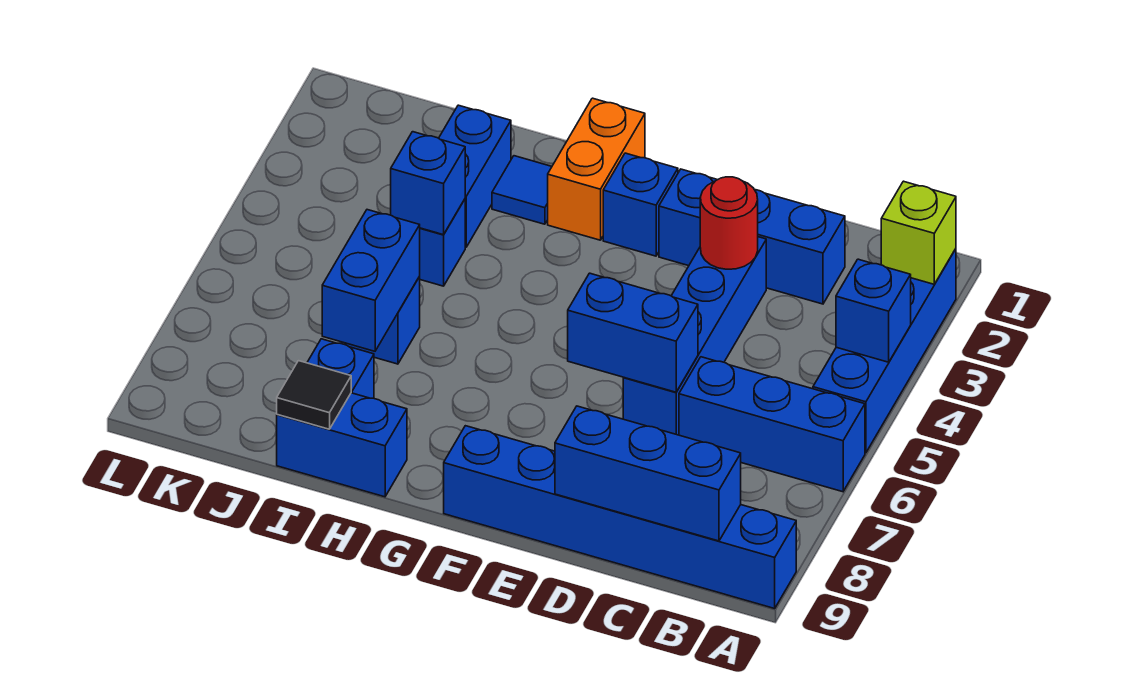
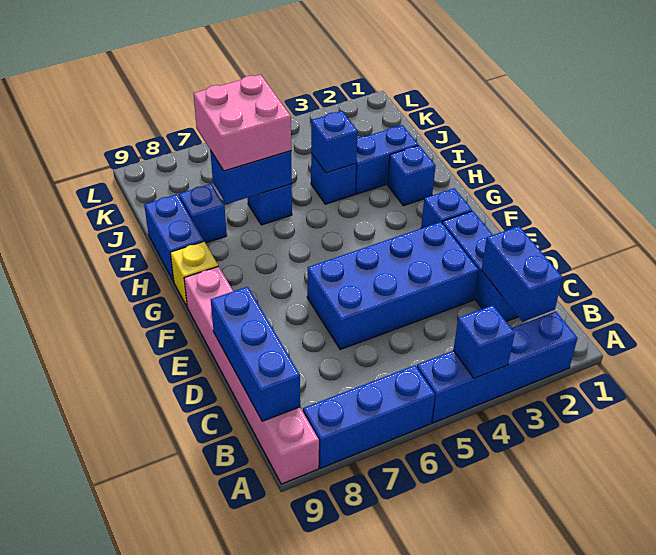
lime brick A2 level 2 -> none
blue brick A6:C6 level 1 -> blue brick A6:A8 level 1
blue brick A9:F9 level 1 -> pink brick A9:F9 level 1
blue brick D3:D6 level 1 -> blue brick D3:E6 level 1
red round brick D3 level 2 -> none
blue brick D6:E6 level 2 -> blue brick B2:C2 level 2
orange brick G1:G2 level 1 -> none
none -> yellow brick G9 level 1
blue tile H2 level 1 -> blue brick H2 level 1
none -> pink brick I6:J7 level 3
black tile I9 level 2 -> none

